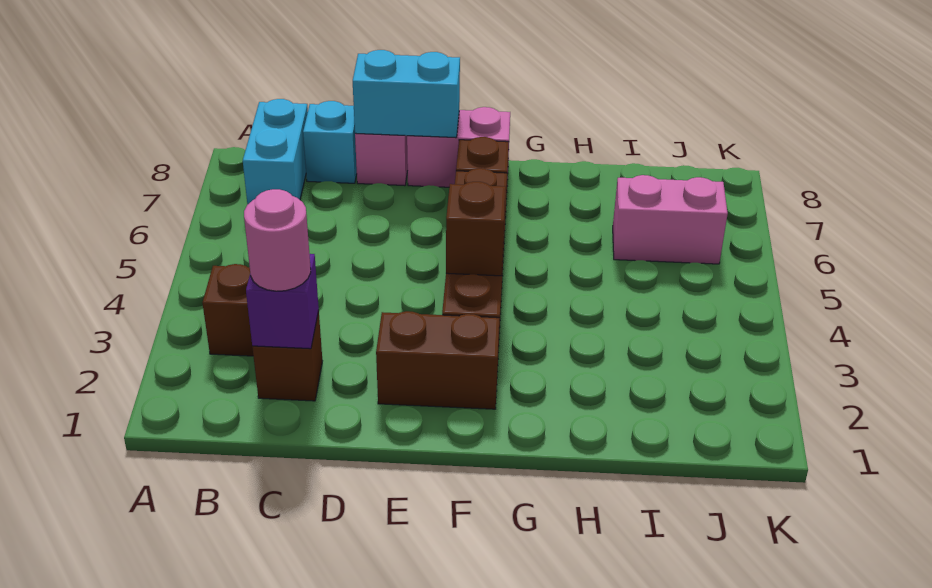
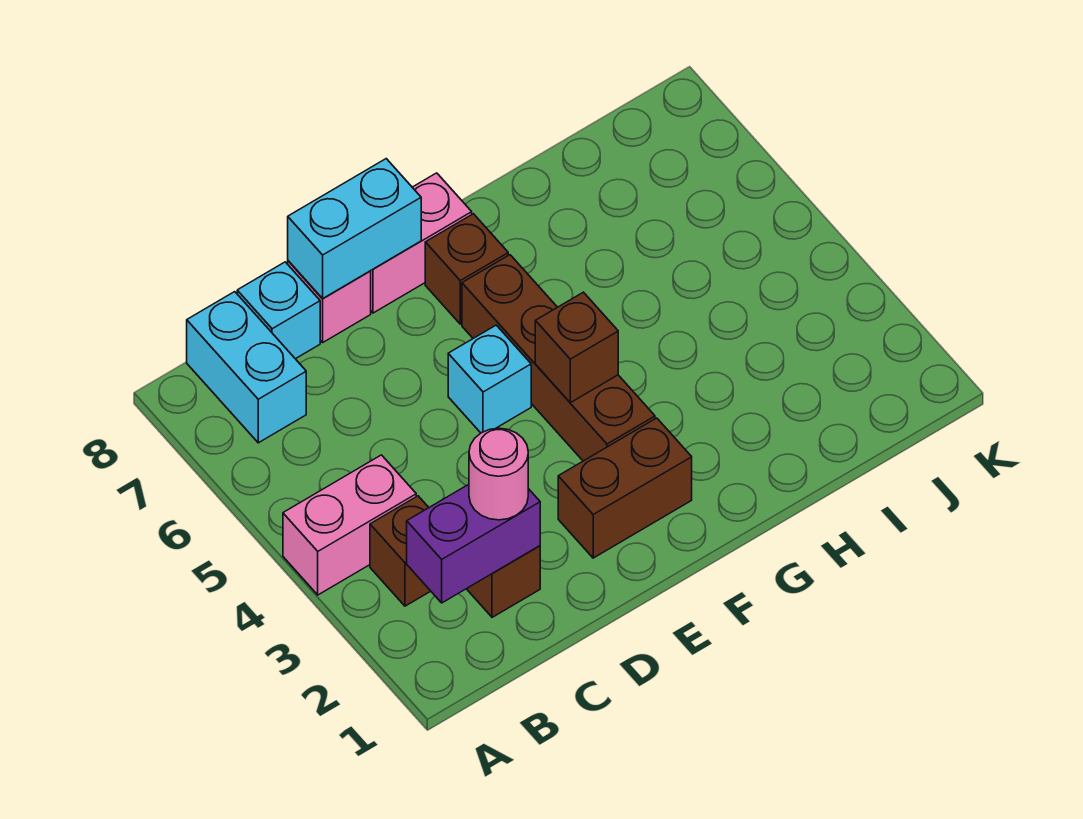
purple brick C2 level 2 -> purple brick B2:C2 level 2
none -> cyan brick E5 level 1
pink brick I6:J6 level 1 -> pink brick A4:B4 level 1

